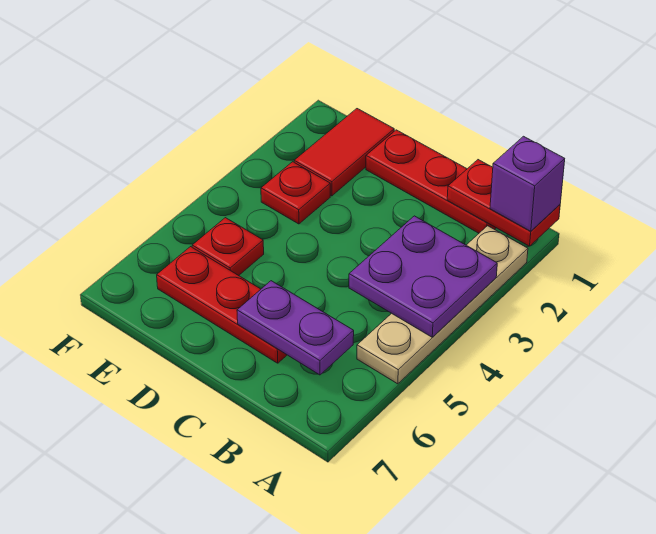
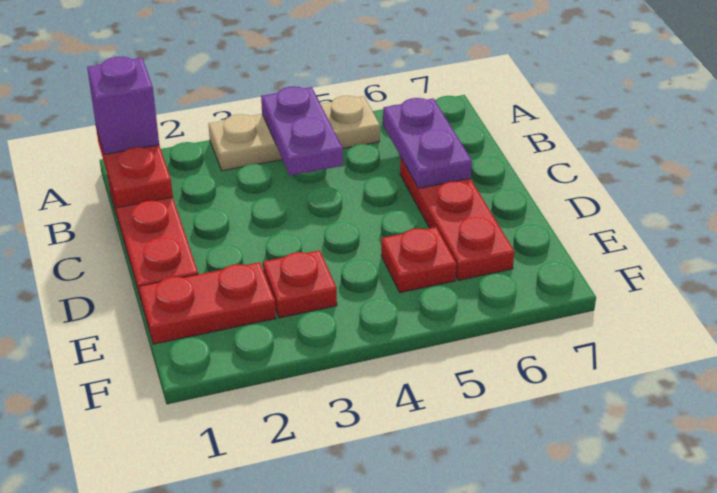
tan plate A2:A5 level 1 -> tan plate A3:A5 level 1
purple plate A3:B4 level 2 -> purple plate A4:B4 level 2
red tile E1:E2 level 1 -> red plate E1:E2 level 1

